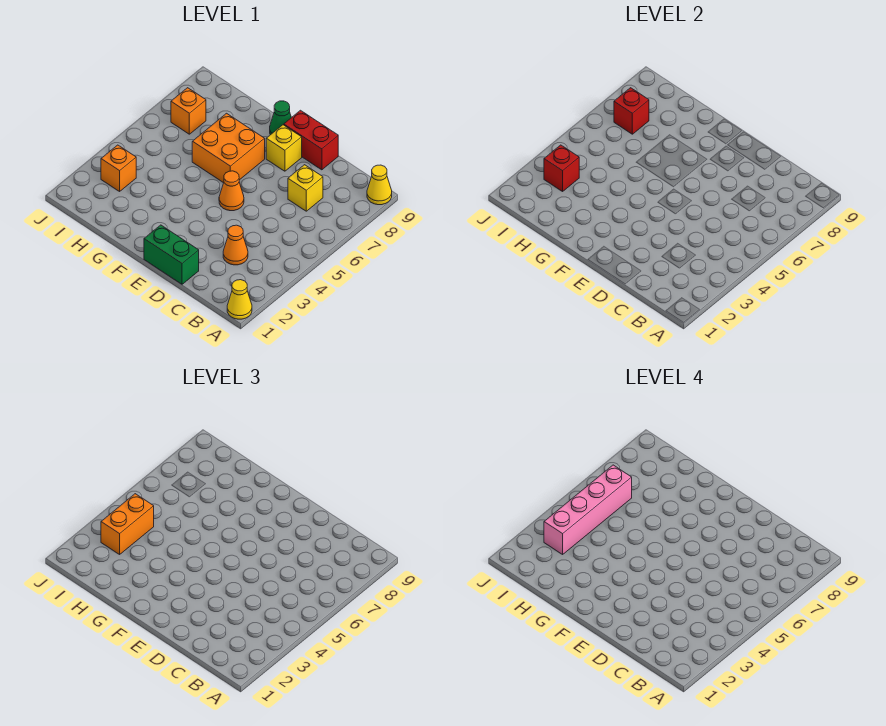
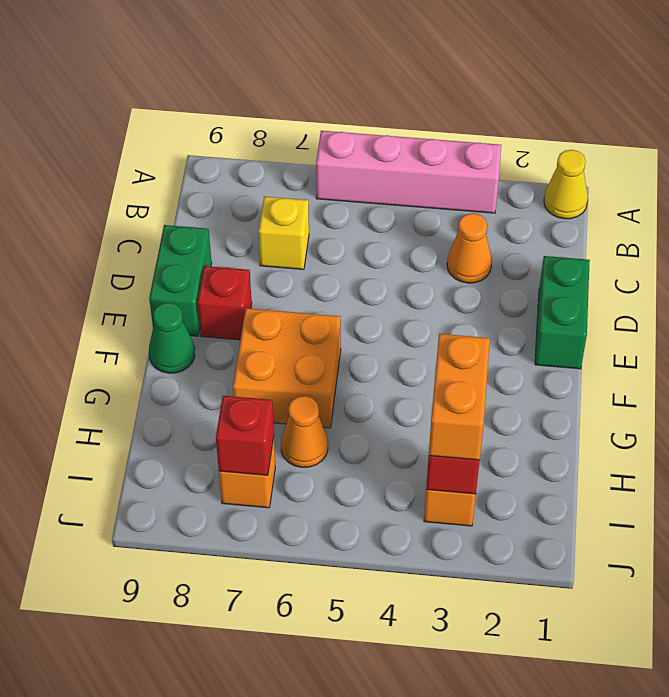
yellow cone A9 level 1 -> none
red brick D9:E9 level 1 -> green brick D9:E9 level 1
orange cone E5 level 1 -> orange cone H6 level 1
yellow brick E8 level 1 -> red brick E8 level 1
orange brick I3:I4 level 3 -> orange brick H3:I3 level 3
pink brick I3:I6 level 4 -> pink brick A3:A6 level 1

